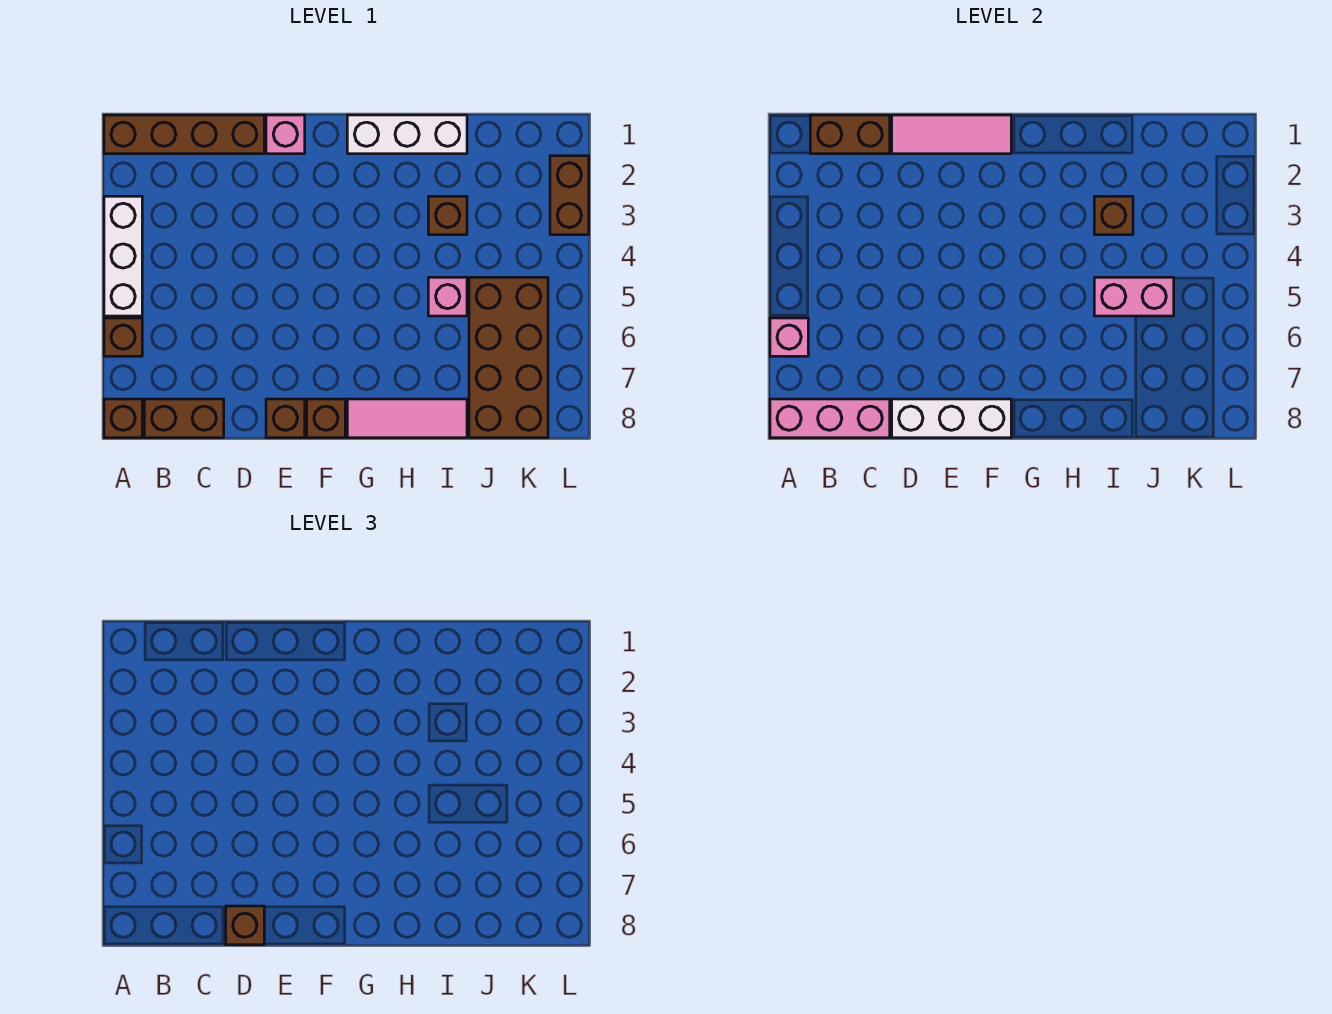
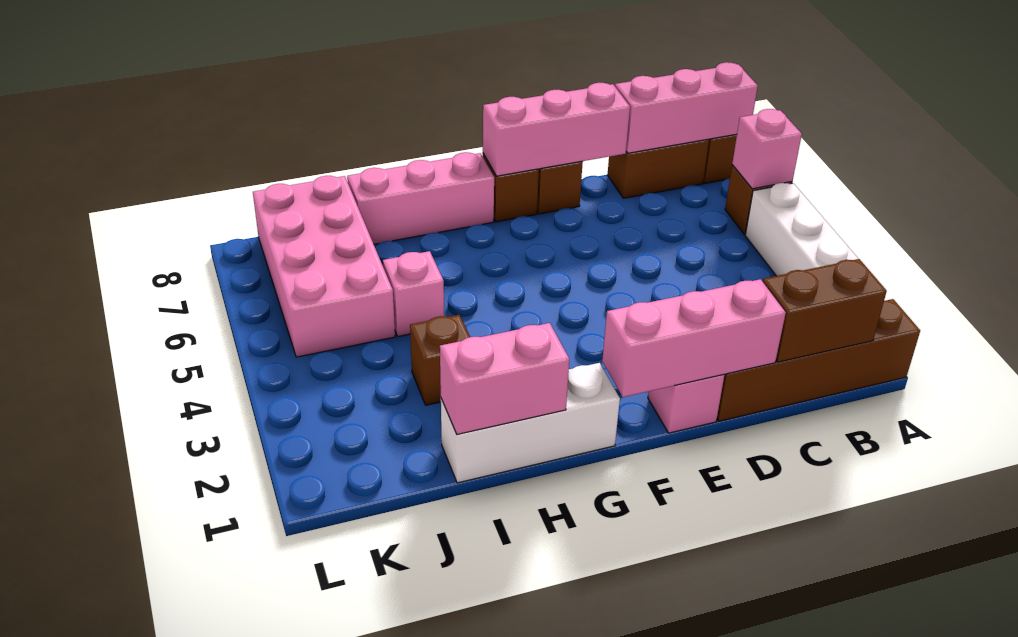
pink tile D1:F1 level 2 -> pink brick D1:F1 level 2
white brick D8:F8 level 2 -> pink brick D8:F8 level 2
brown brick D8 level 3 -> none
pink tile G8:I8 level 1 -> pink brick G8:I8 level 1
brown brick I3 level 2 -> none
pink brick I5:J5 level 2 -> pink brick H1:I1 level 2
brown brick J5:K8 level 1 -> pink brick J5:K8 level 1
brown brick L2:L3 level 1 -> none

